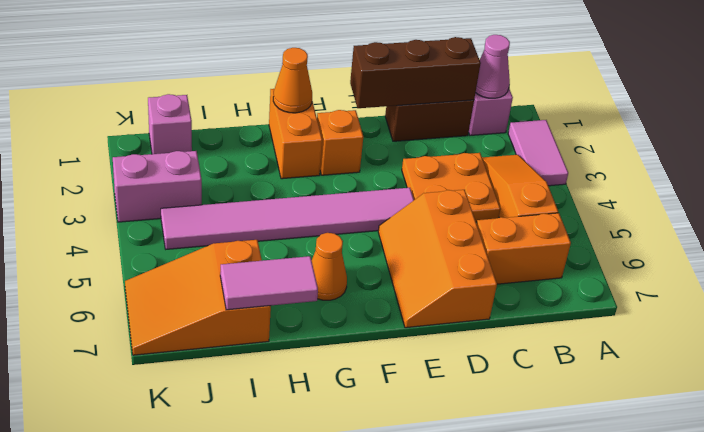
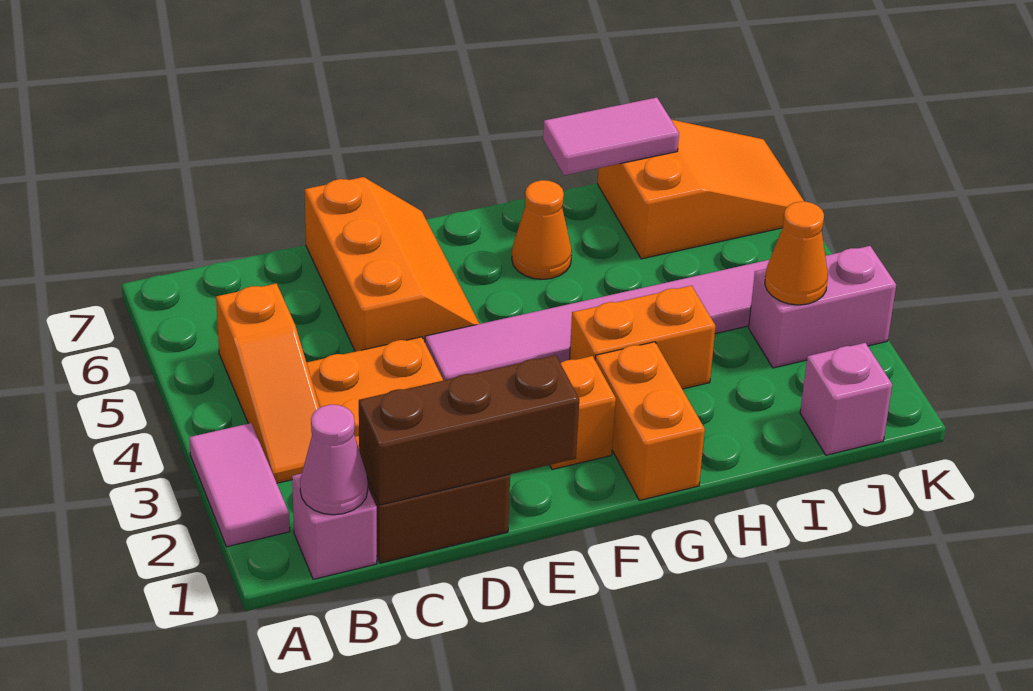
orange brick B6:C6 level 1 -> orange brick G3:H3 level 1
orange cone G1 level 2 -> orange cone J3 level 2

